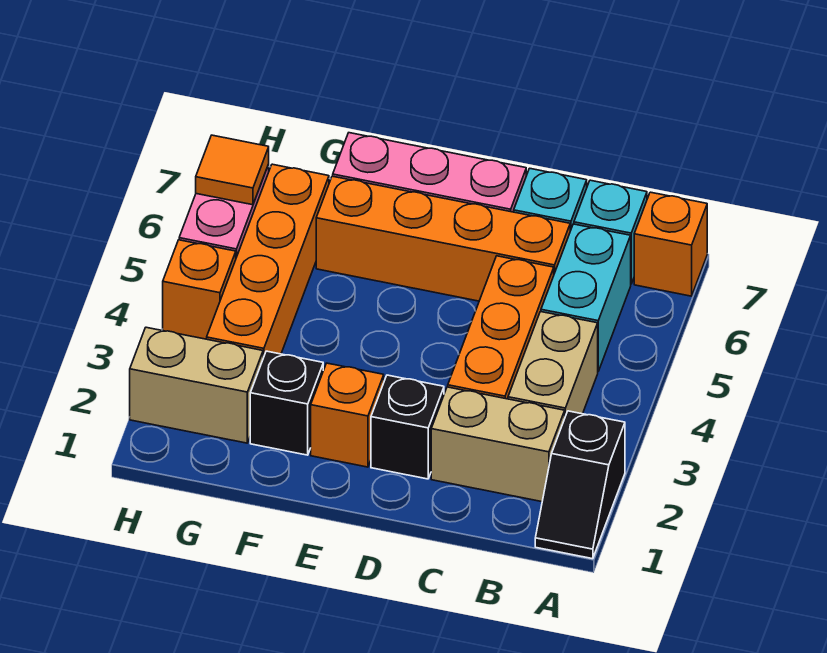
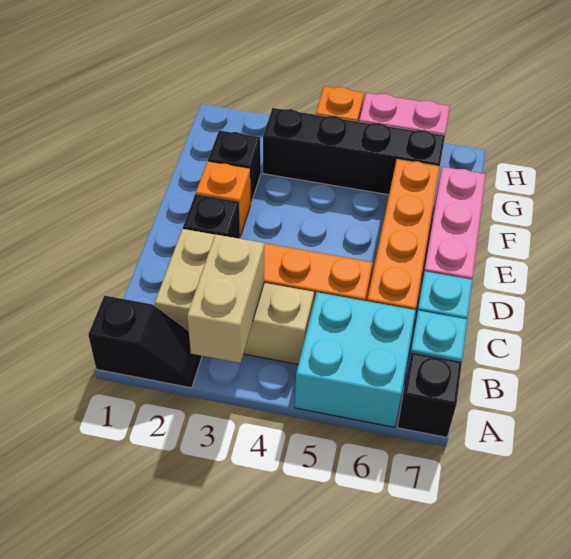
black slope A1:A2 level 1 top 2 -> black slope A1:A2 level 1 top 1
orange brick A7 level 1 -> black brick A7 level 1
cyan brick B5:B6 level 1 -> cyan brick A5:B6 level 1
tan brick G2:H2 level 1 -> tan brick A3:B3 level 2
orange brick G3:G6 level 1 -> black brick G3:G6 level 1
orange tile H6 level 2 -> none

